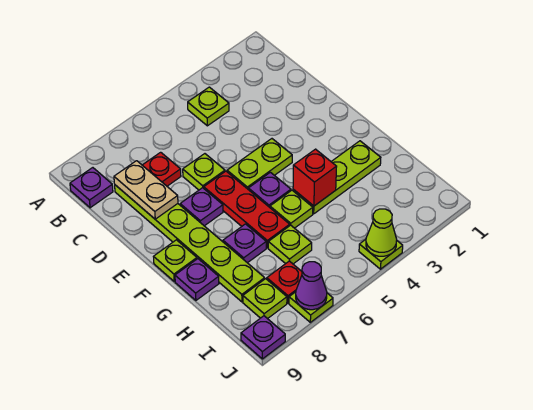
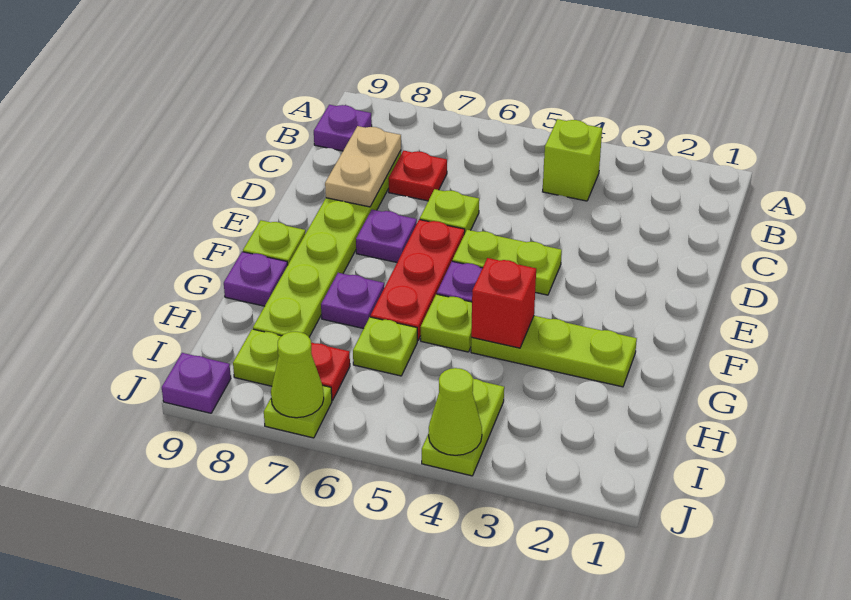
lime plate B4 level 1 -> lime brick B4 level 1
lime plate J4 level 1 -> lime plate I4:J4 level 1
purple cone J7 level 2 -> lime cone J7 level 2

